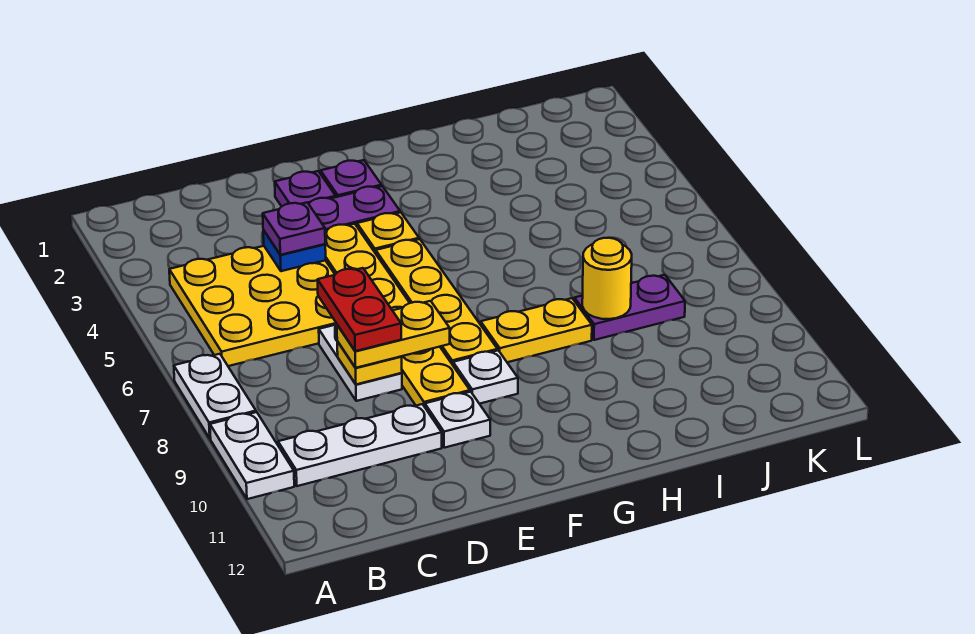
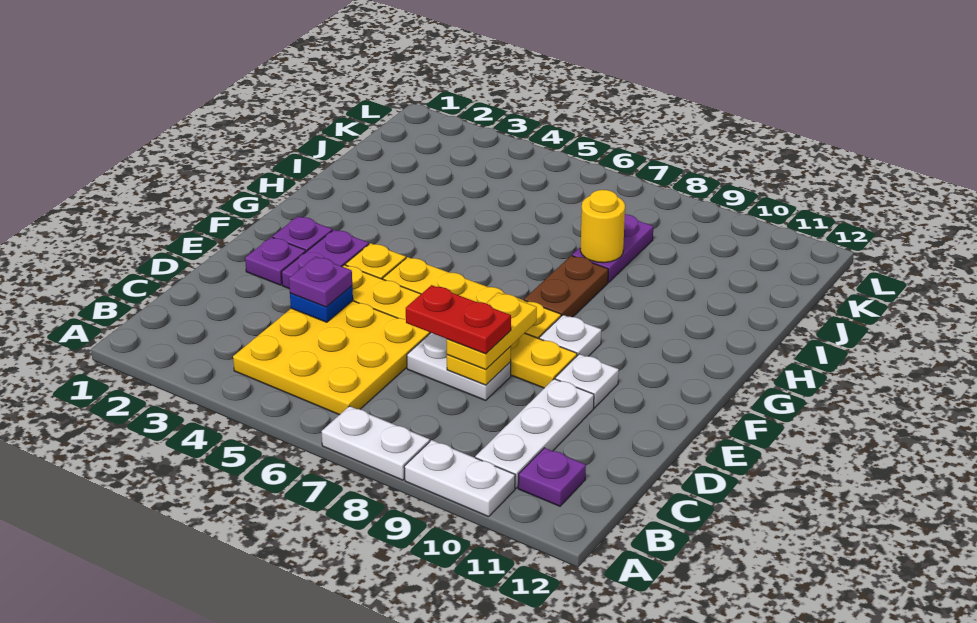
none -> purple plate B11 level 1
yellow plate G8:H8 level 1 -> brown plate G8:H8 level 1

